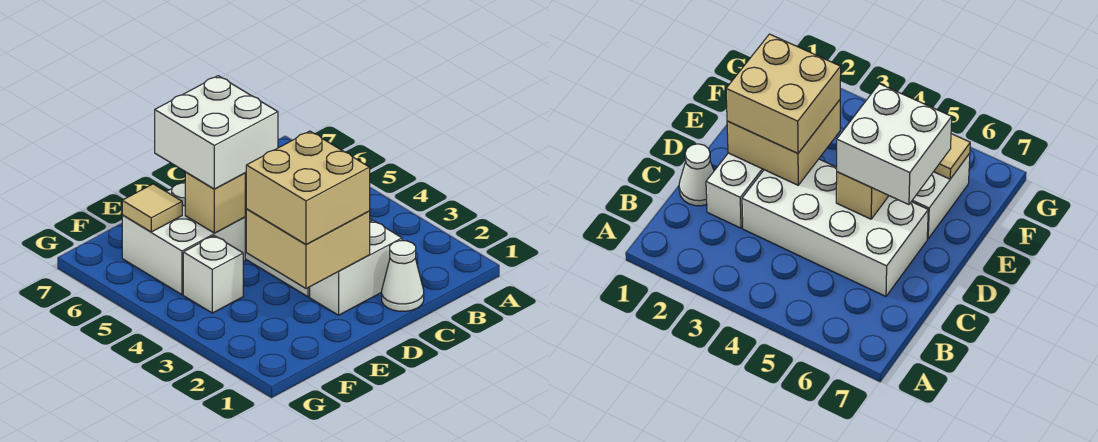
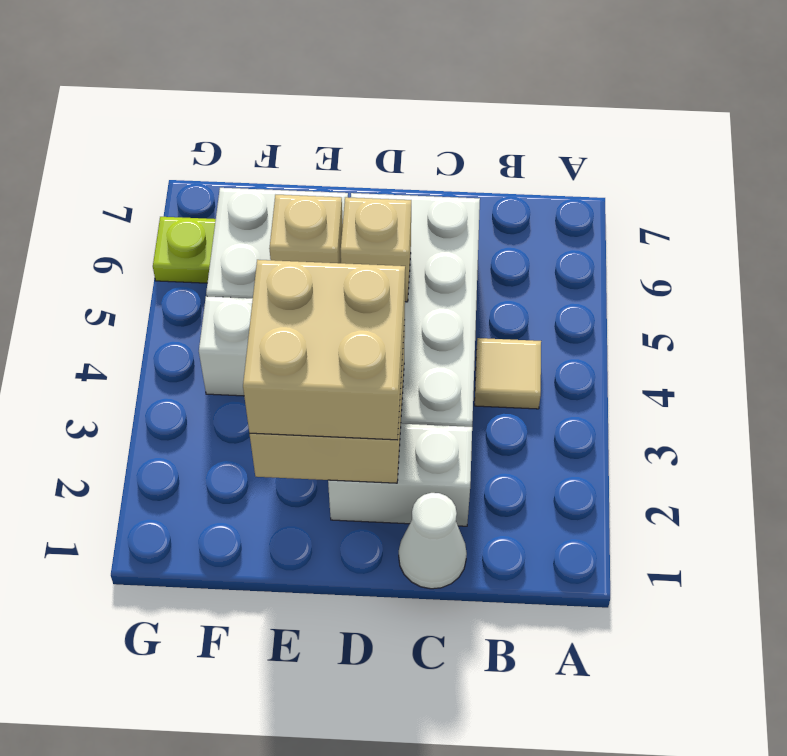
white brick D5:E6 level 3 -> none
tan tile F6 level 2 -> tan tile B4 level 1
none -> lime plate G6 level 1

